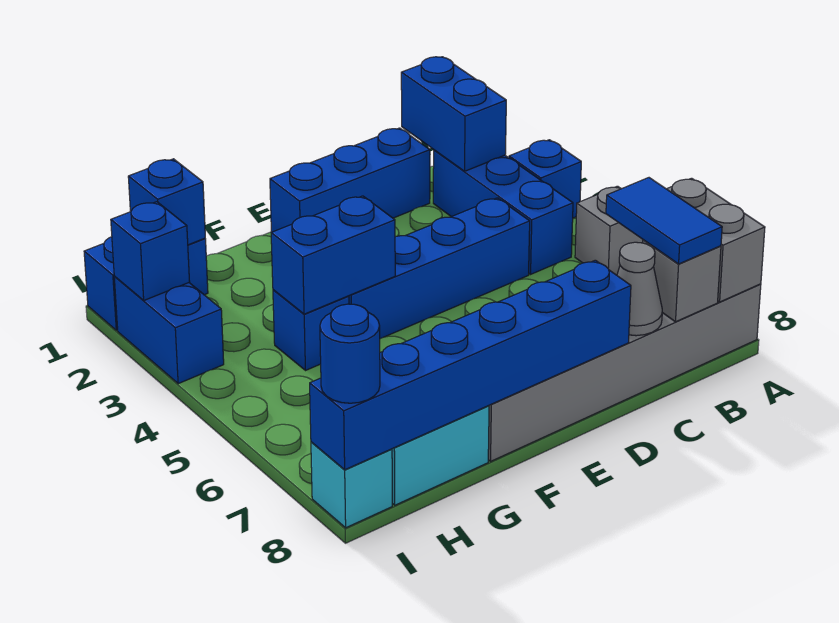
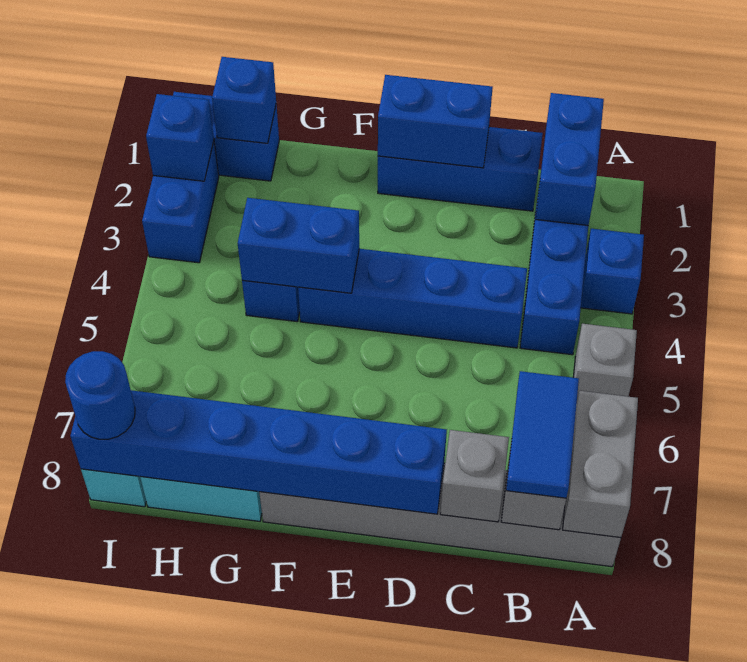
grey cone C8 level 2 -> grey brick C8 level 2
none -> blue brick D1:E1 level 2

